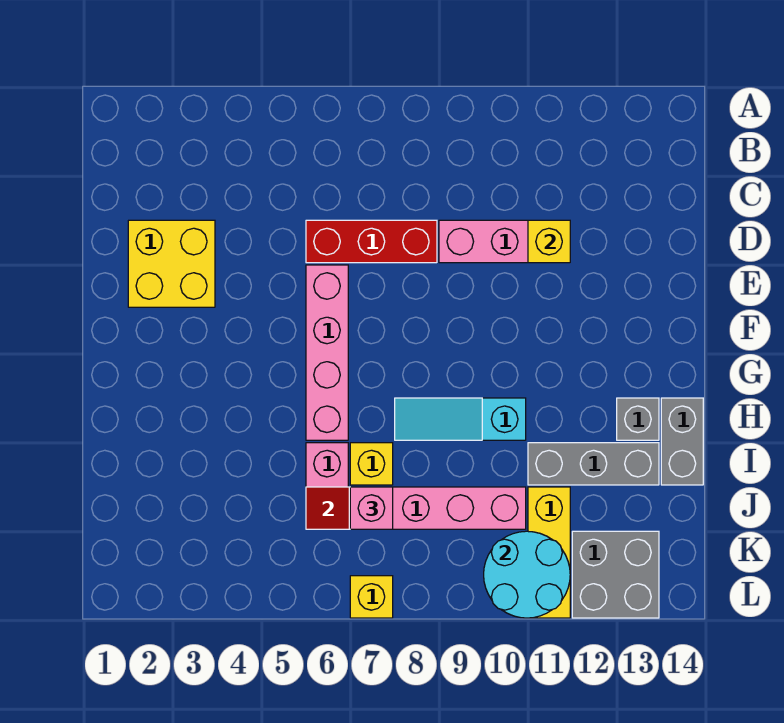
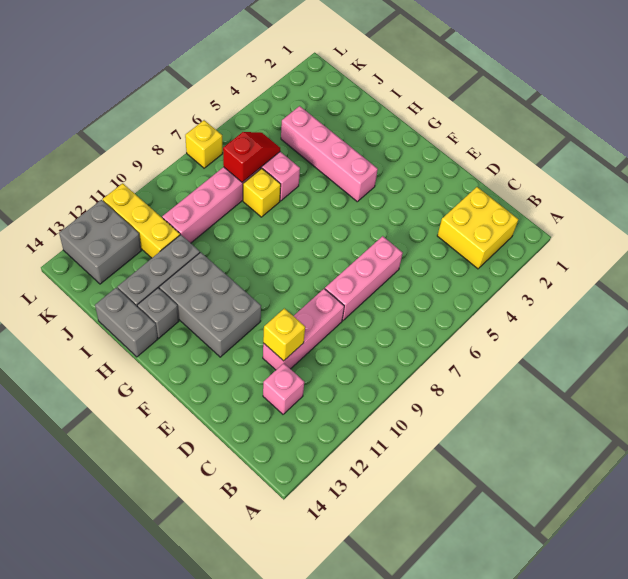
yellow brick D2:E3 level 1 -> yellow brick B2:C3 level 1
red brick D6:D8 level 1 -> pink brick D6:D8 level 1
pink brick E6:H6 level 1 -> pink brick G4:J4 level 1
none -> grey brick F11:H12 level 1
cyan slope H8:H10 level 1 top 10 -> none
pink brick J7 level 3 -> pink brick C12 level 1
cyan round brick K10:L11 level 2 -> none

